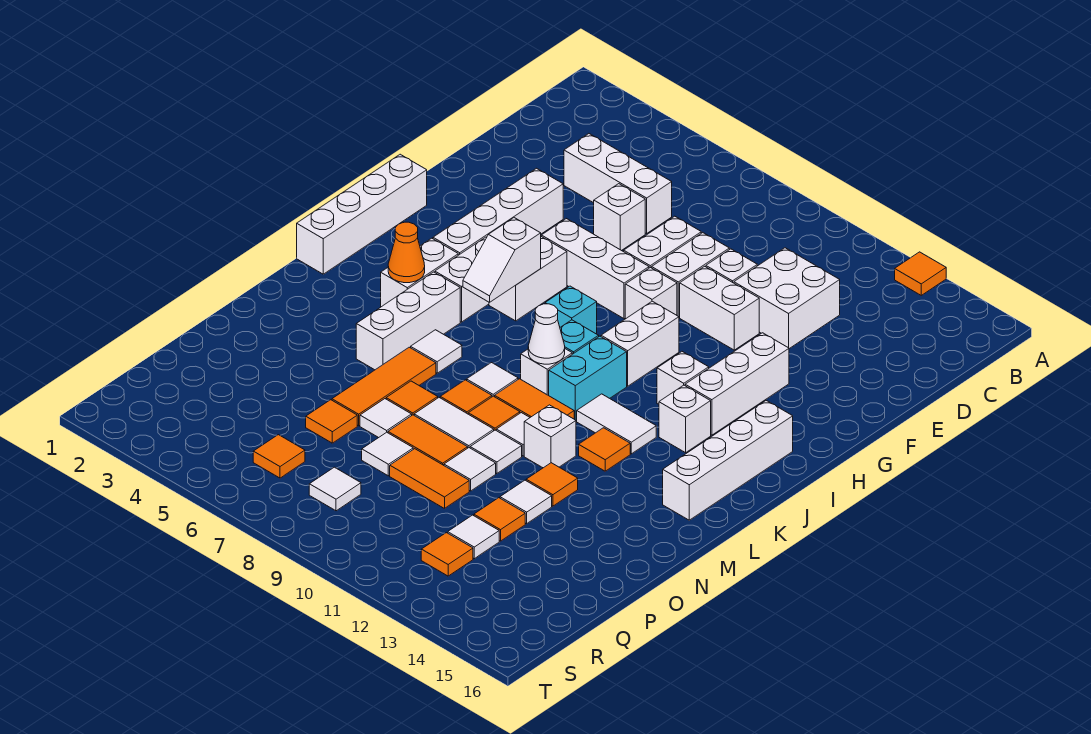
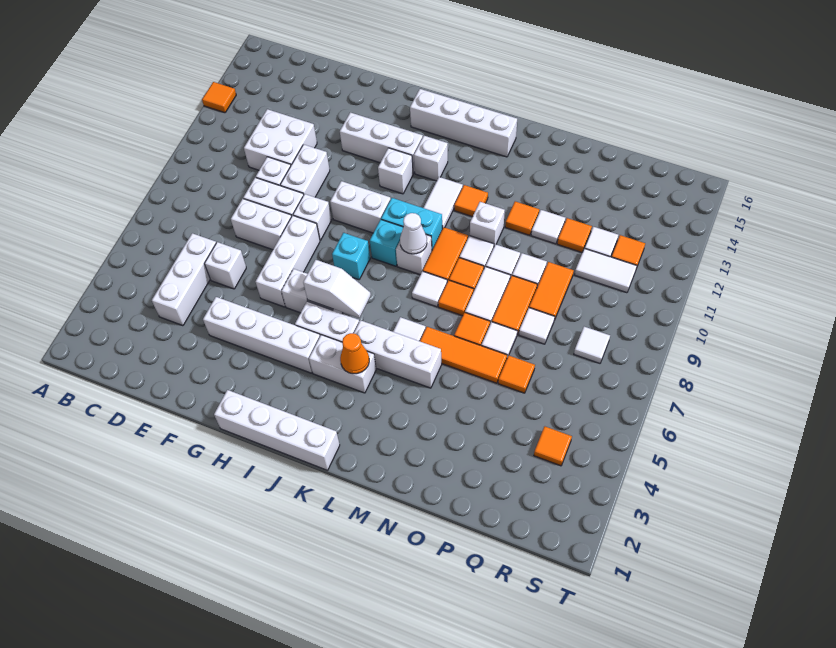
none -> white tile Q11:R11 level 1
orange tile R6 level 1 -> orange tile R4 level 1

